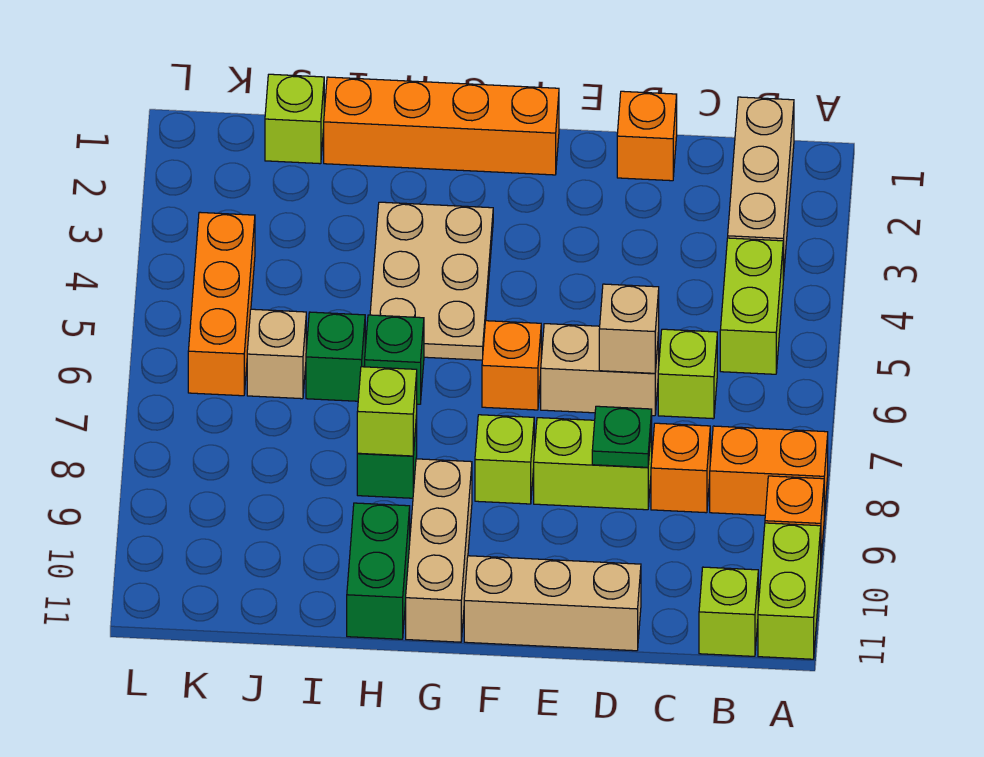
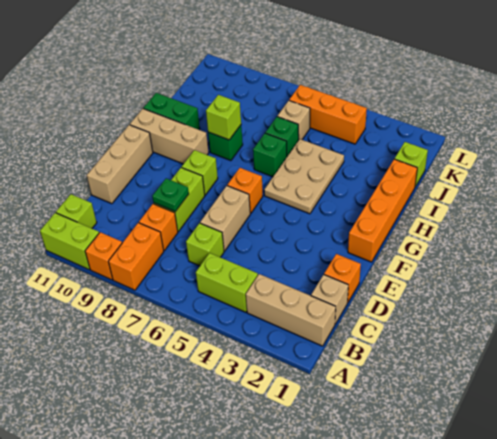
tan brick D6 level 2 -> tan brick C1 level 1
tan plate G3:H5 level 1 -> tan plate G4:I5 level 1

